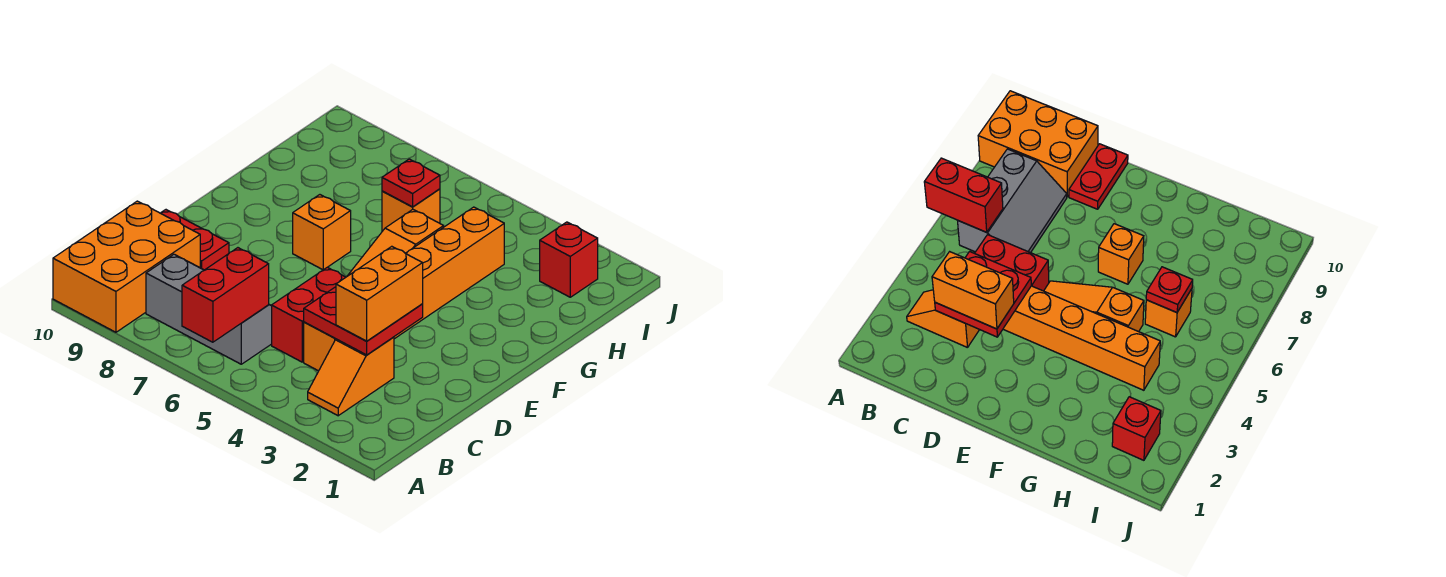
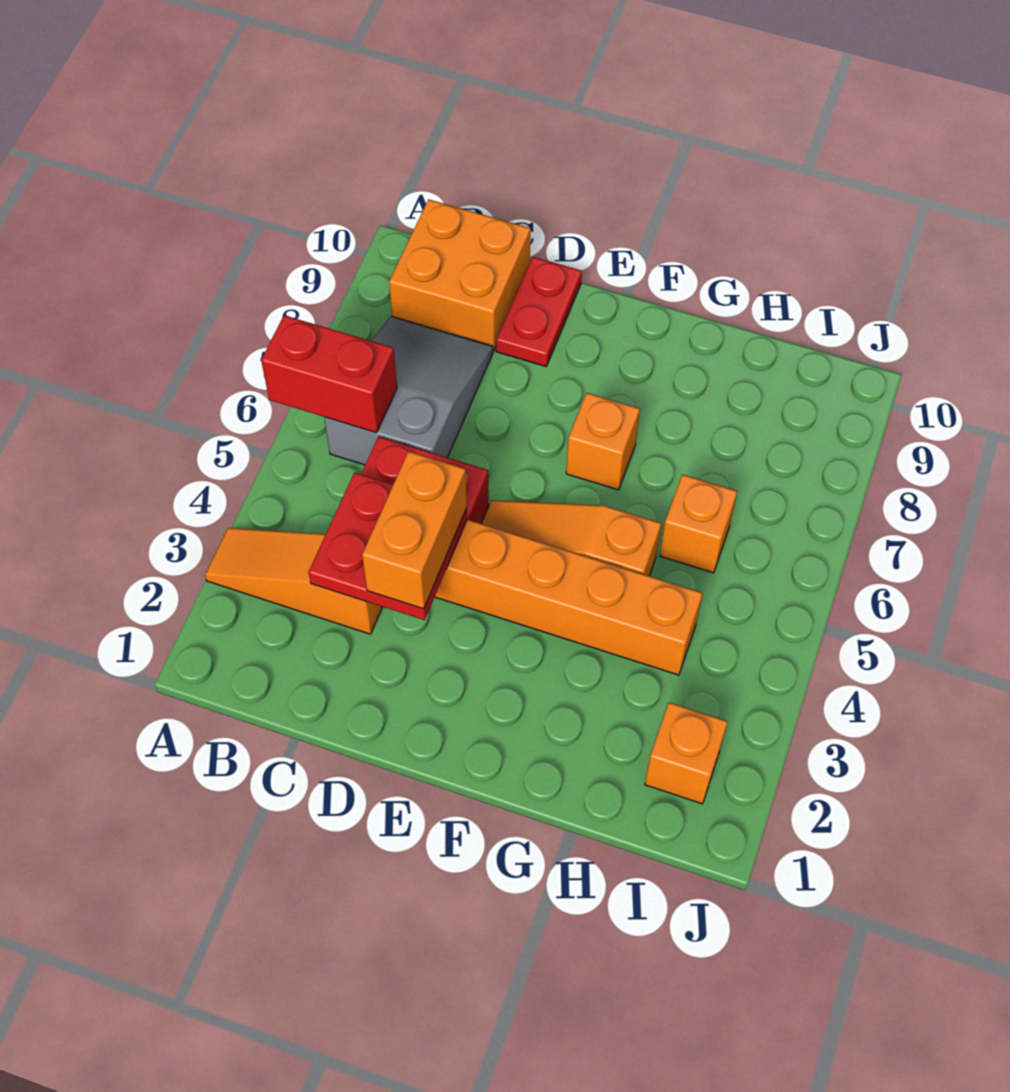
orange brick A9:C10 level 1 -> orange brick B9:C10 level 1
orange slope B3:C3 level 1 top C -> orange slope A3:C3 level 1 top C
grey slope B6:C8 level 1 top B -> grey slope B6:C8 level 1 top 6
orange brick C3:D3 level 3 -> orange brick D3:D4 level 3
red plate H6 level 2 -> none
red brick I2 level 1 -> orange brick I2 level 1

